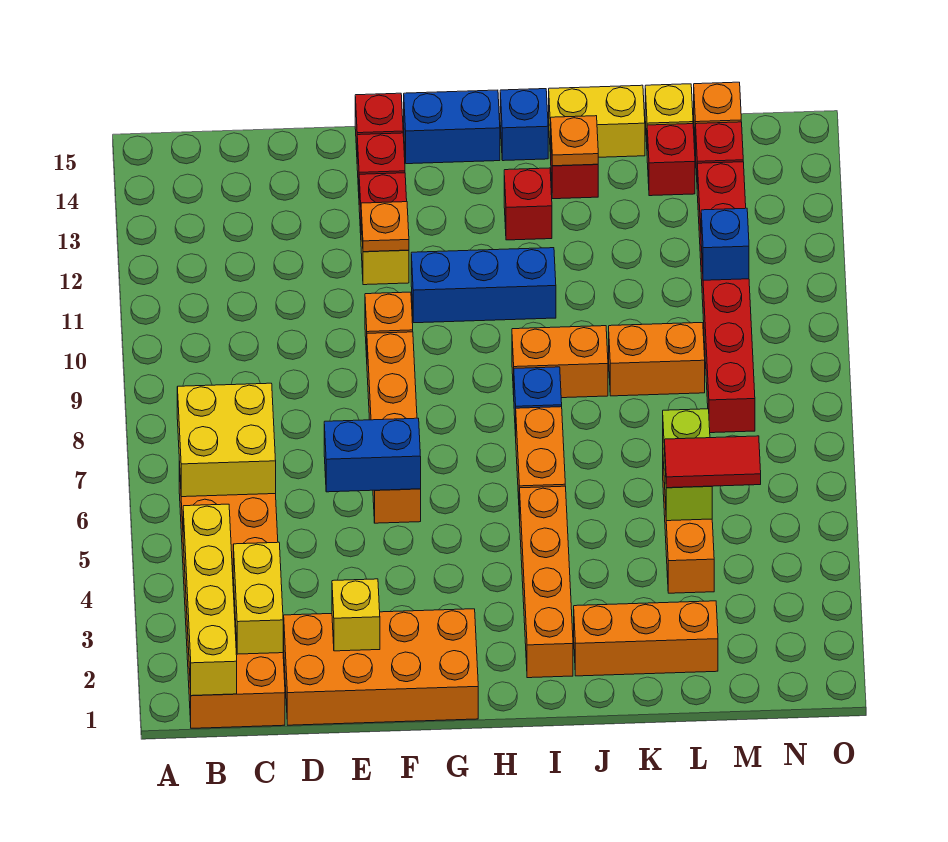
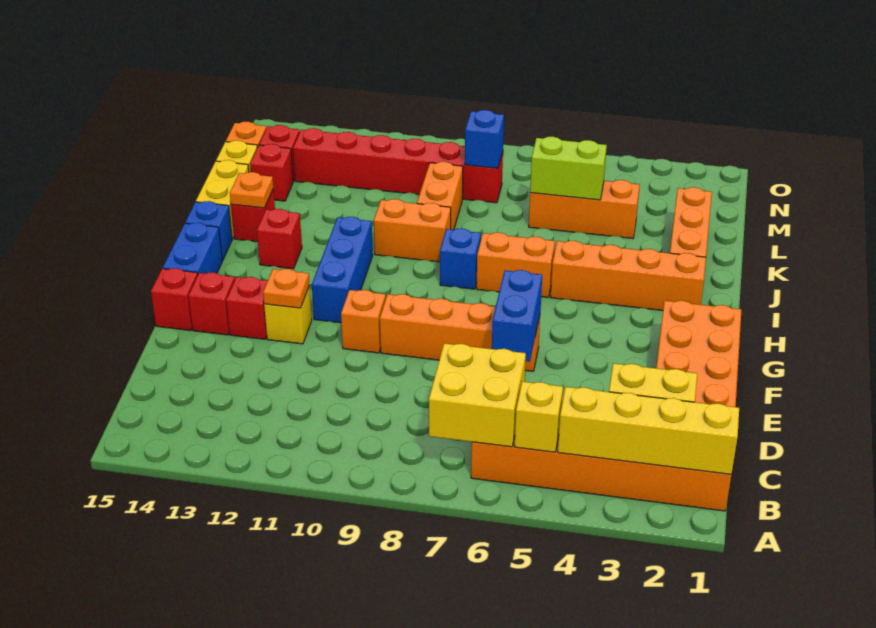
yellow brick E2 level 2 -> yellow brick B5 level 2
orange brick I9:J9 level 1 -> orange brick J9:J10 level 1
red tile L5:M5 level 3 -> none
blue brick M11 level 2 -> blue brick M8 level 2

